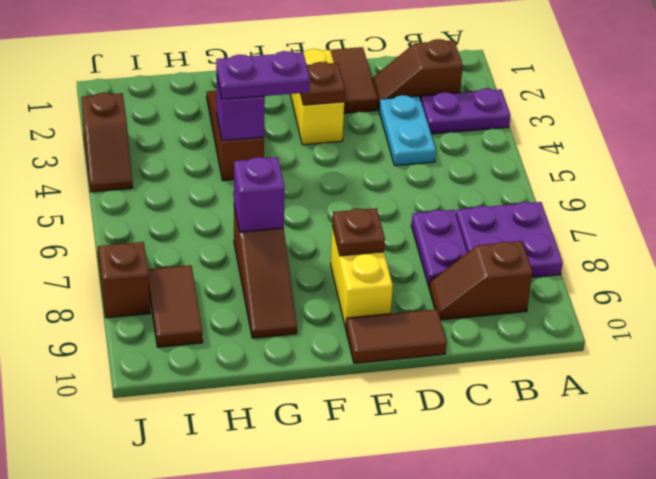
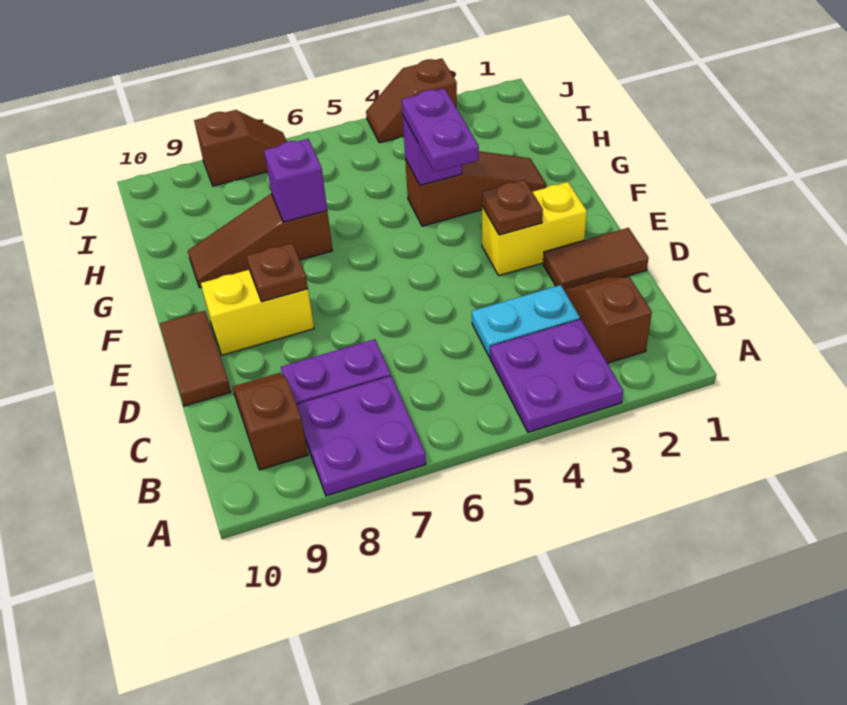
purple plate A3:B3 level 1 -> purple plate A3:B4 level 1
brown tile I8:I9 level 1 -> none

